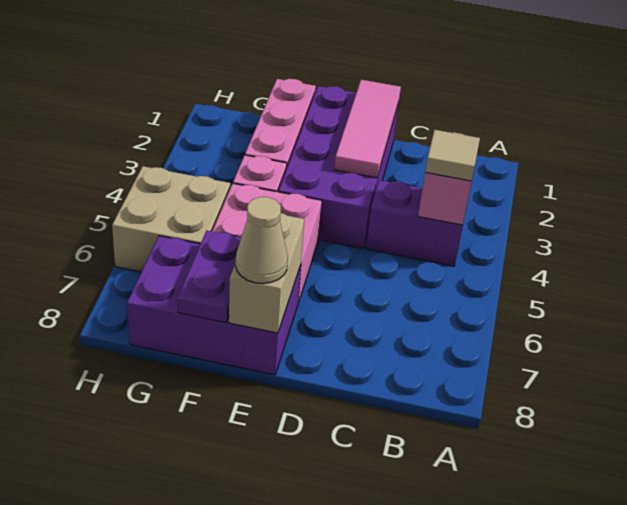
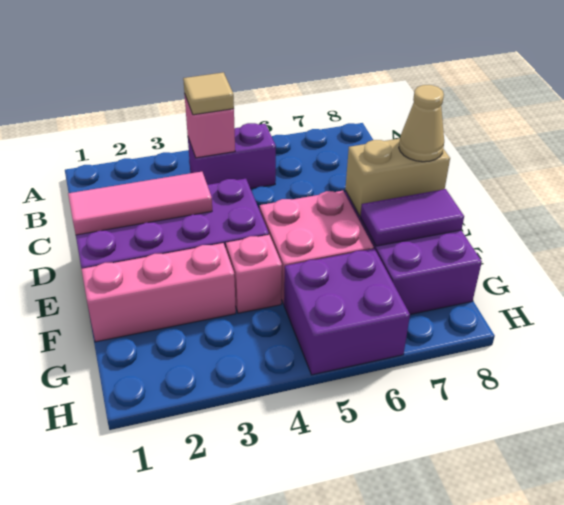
purple brick B4:C4 level 1 -> purple brick B4:B5 level 1
purple plate F7:F8 level 2 -> purple tile F7:F8 level 2
tan brick G5:H6 level 1 -> purple brick G5:H6 level 1

